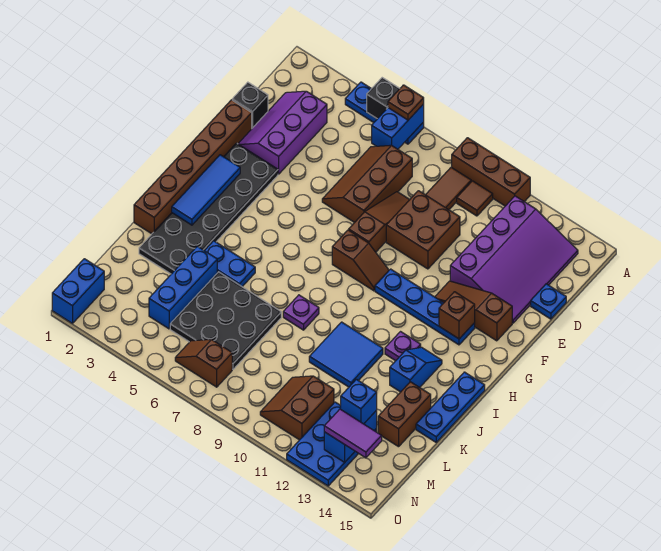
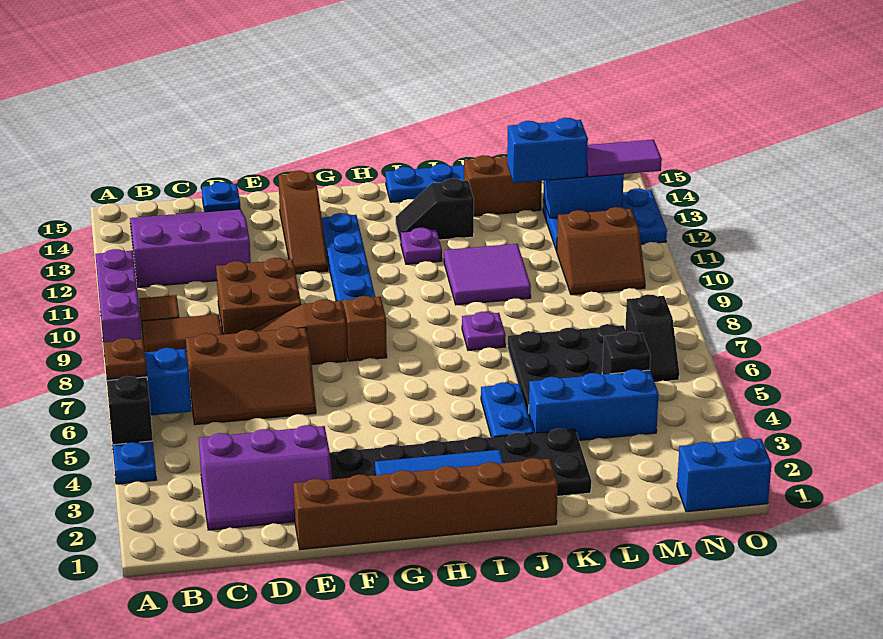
brown brick A9:A11 level 1 -> purple brick A9:A11 level 1
purple slope B12:E14 level 1 top 12 -> purple slope B12:D14 level 1 top 12
black brick D1 level 1 -> black brick M5 level 2
brown brick G13 level 2 -> none
blue slope I13:J13 level 1 top J -> black slope I13:J13 level 1 top J
blue tile J10:K11 level 1 -> purple tile J10:K11 level 1
blue brick M13 level 3 -> blue brick L13:M13 level 3
brown slope N6:N7 level 1 top 7 -> black slope N6:N7 level 1 top 7
purple tile N13:N14 level 3 -> purple tile N13:O13 level 3

